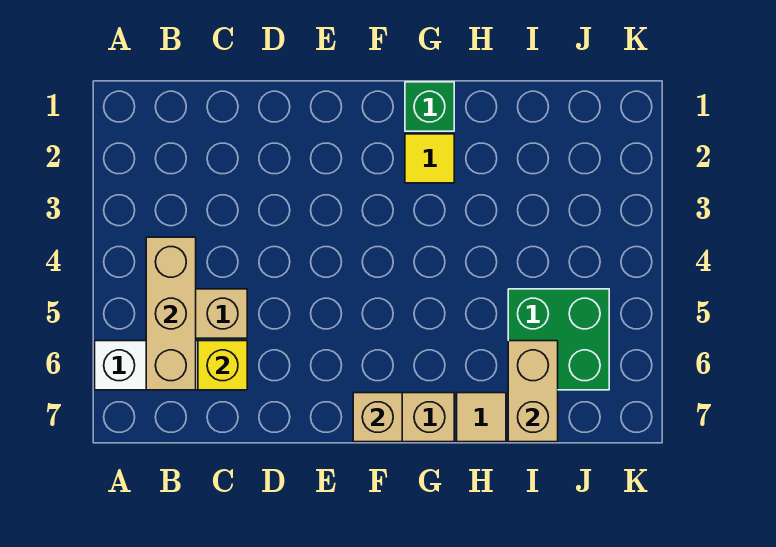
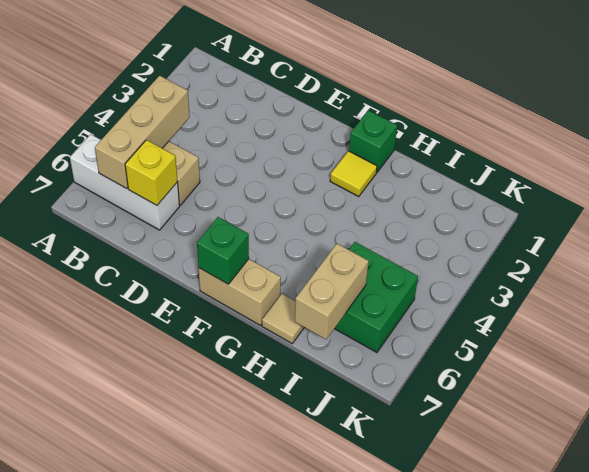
tan brick F7 level 2 -> green brick F7 level 2

